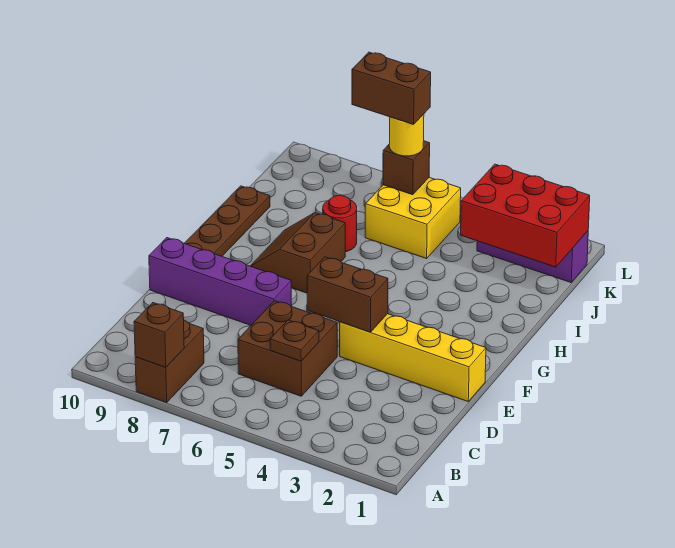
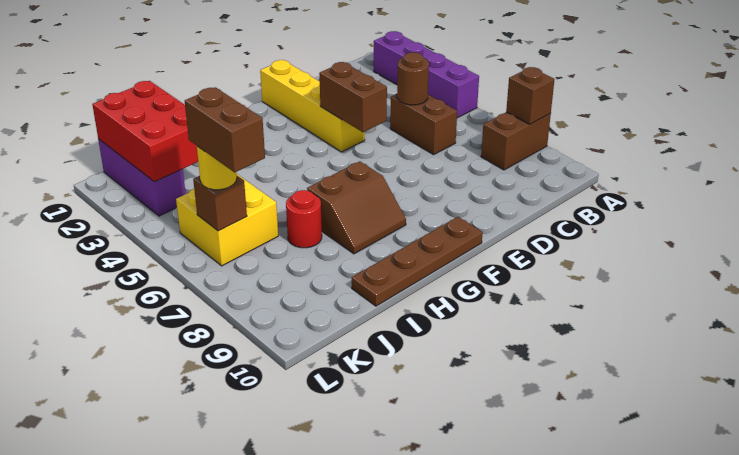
brown brick C5:D6 level 1 -> brown brick C5:C6 level 1
brown plate C5 level 2 -> brown round brick C5 level 2
purple brick E7:E10 level 1 -> purple brick A2:A5 level 1

